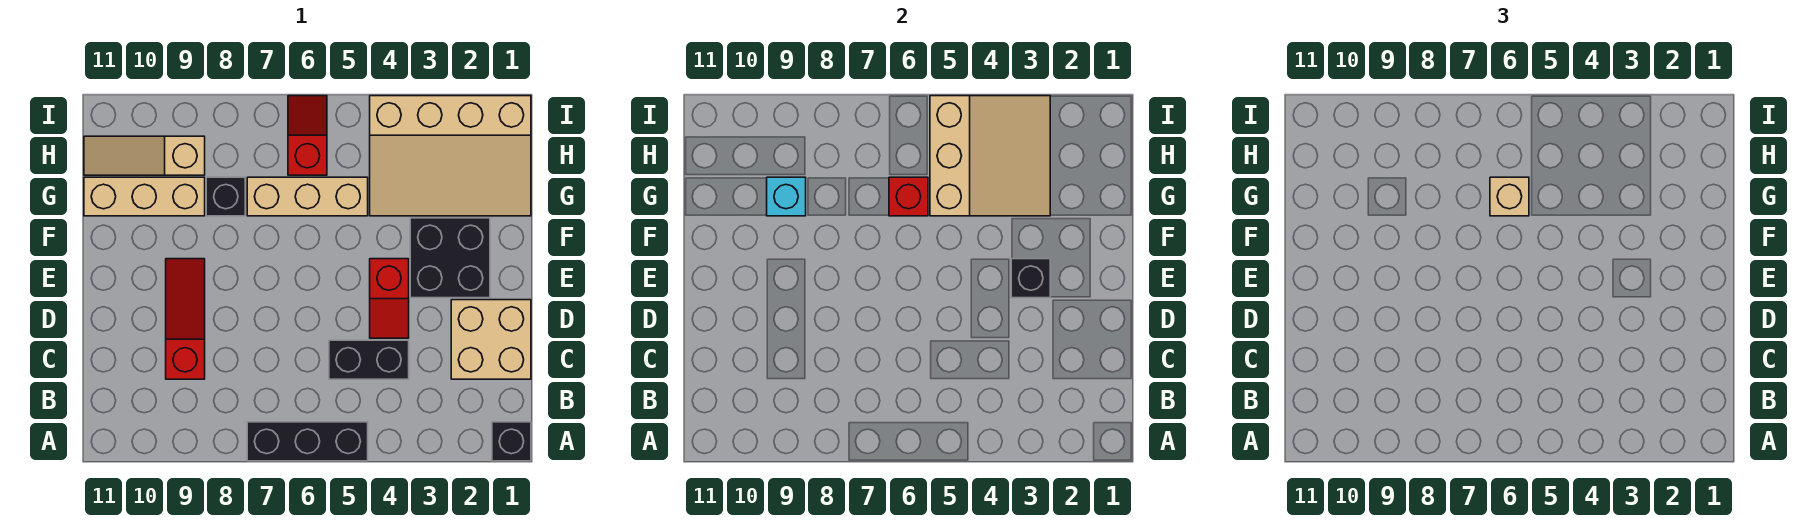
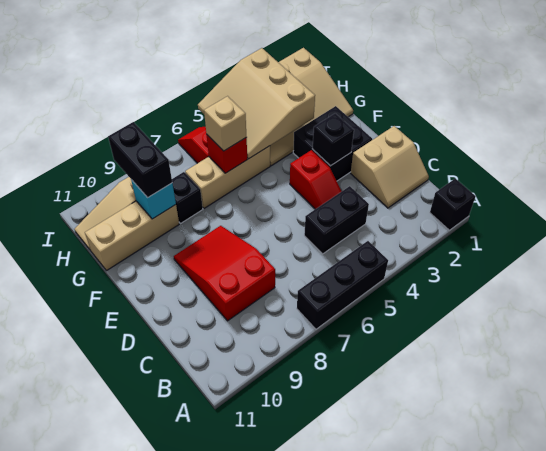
tan brick C1:D2 level 1 -> tan slope C1:D2 level 1 top D
red slope C9:E9 level 1 top C -> red slope C8:E9 level 1 top C
tan slope G3:I5 level 2 top 5 -> tan slope G3:I5 level 2 top 3
none -> black brick G9:H9 level 3

